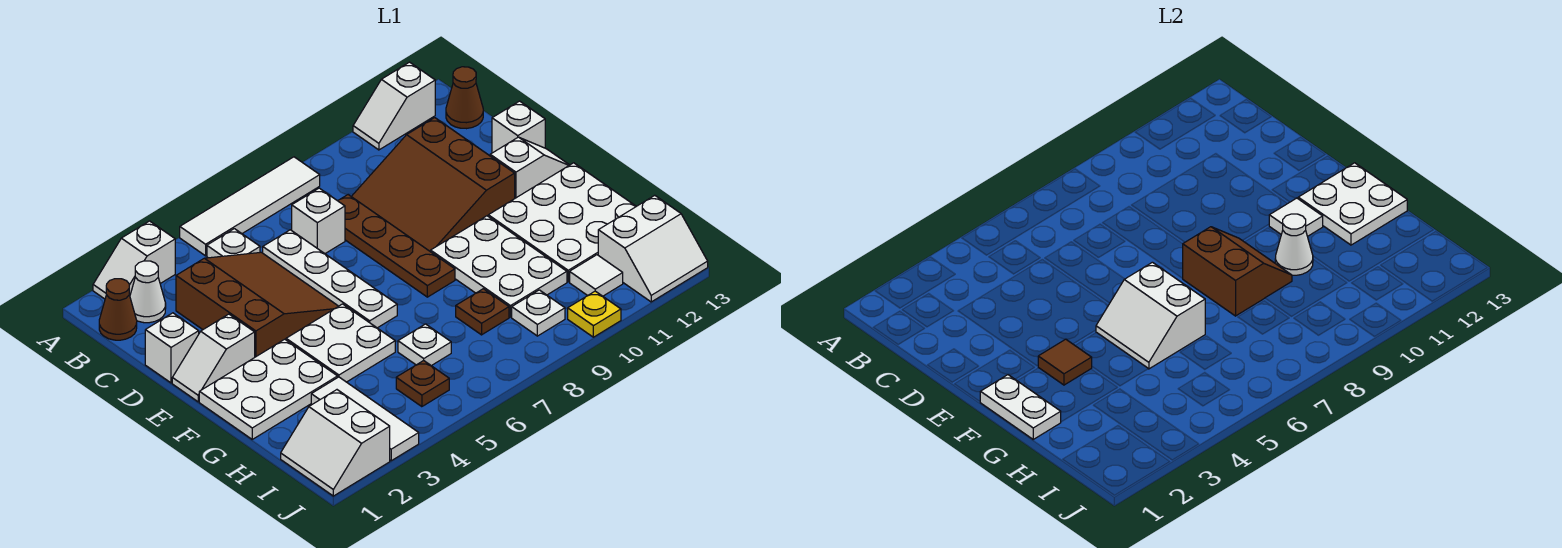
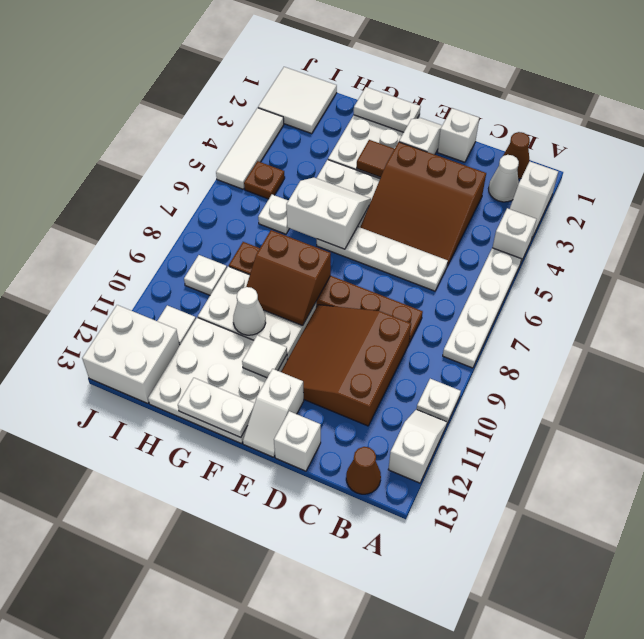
white slope A2:A3 level 1 top 3 -> white slope A2:A3 level 1 top 2
white tile A5:A8 level 1 -> white plate A5:A8 level 1
white plate B5 level 1 -> white plate A10 level 1
white brick C7 level 1 -> white brick A4 level 1
brown slope C9:E11 level 1 top 11 -> brown slope C9:E11 level 1 top C
white plate F12:G13 level 2 -> white plate F13:G13 level 2
white tile H3:J3 level 1 -> white tile J3:J5 level 1
white slope I1:J2 level 1 top 2 -> white tile I1:J2 level 1
white slope I12:J13 level 1 top I -> white brick I12:J13 level 1
yellow plate J10 level 1 -> none

